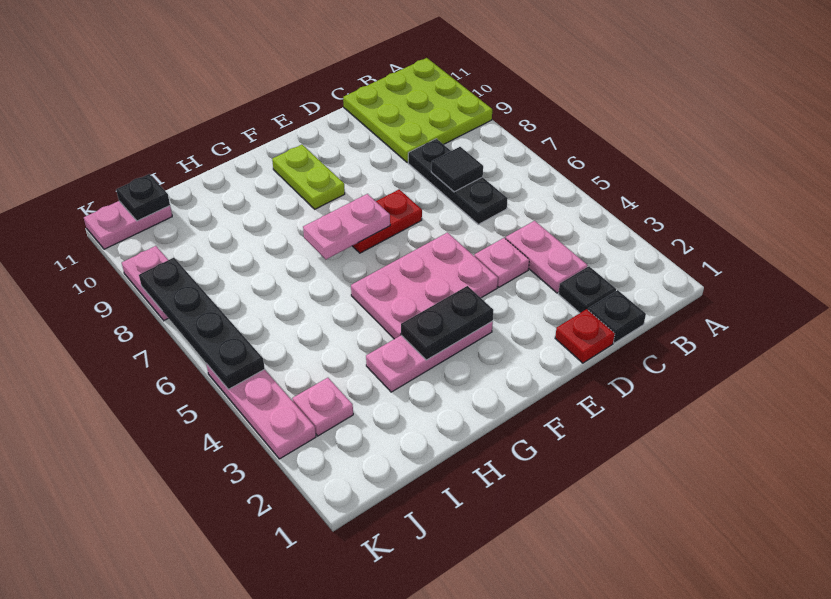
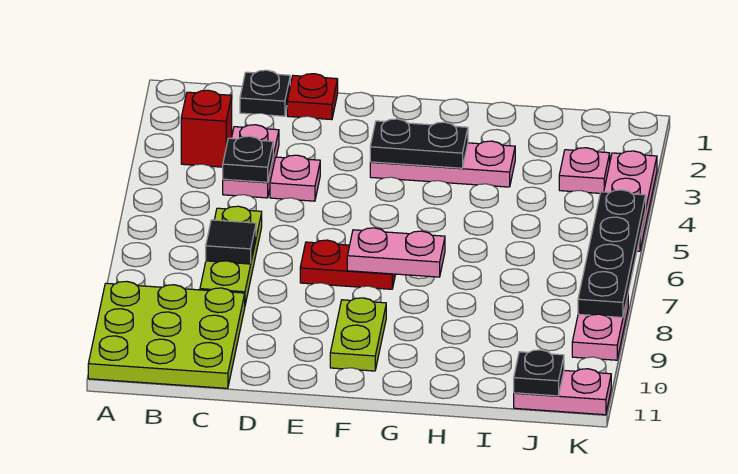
none -> red brick B3 level 1
black plate C2 level 1 -> black plate C4 level 2
black plate C6:C8 level 1 -> lime plate C6:C8 level 1
pink plate E4:G5 level 1 -> none

